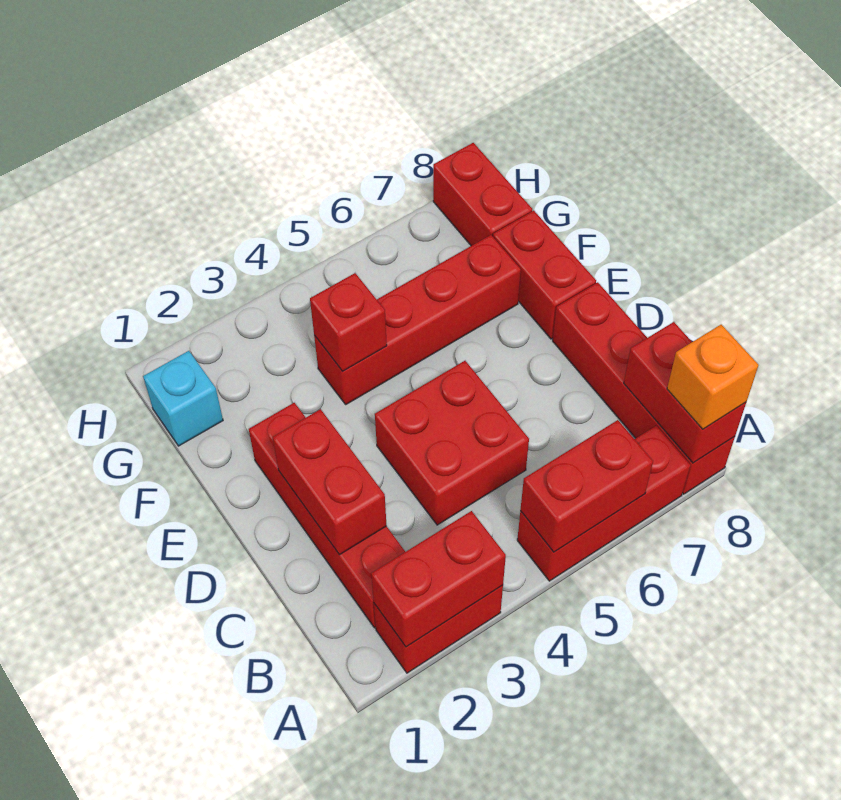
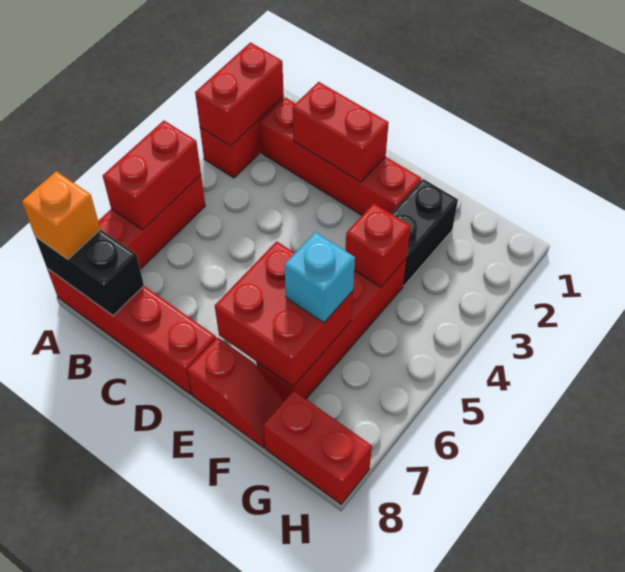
red brick A8:B8 level 2 -> black brick A8:B8 level 2
red brick C4:D5 level 1 -> red brick E6:F7 level 2
red brick E8:F8 level 1 -> red slope E8:F8 level 1 top E
none -> black brick F2:F3 level 1
cyan brick G1 level 1 -> cyan brick F6 level 3

